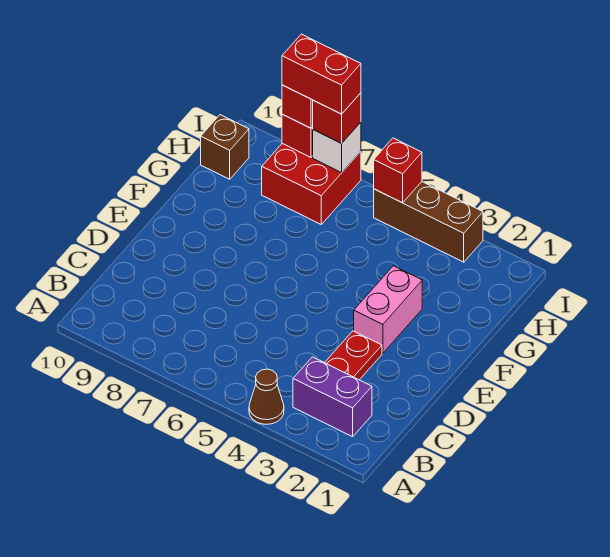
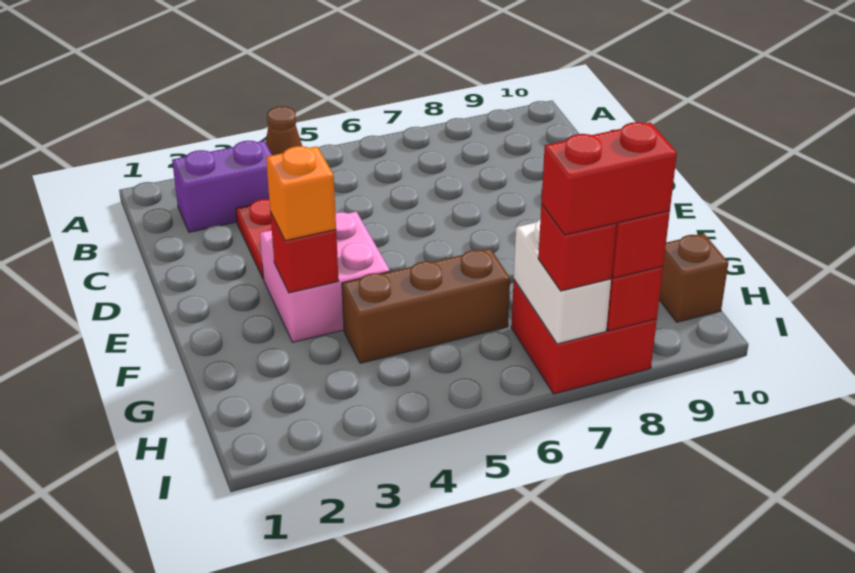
pink brick E3:F3 level 1 -> pink brick E3:F4 level 1
none -> orange brick F3 level 3
brown brick I3:I5 level 1 -> brown brick G4:G6 level 1
red brick I5 level 2 -> red brick F3 level 2
white brick I7 level 2 -> white brick H7:I7 level 2

